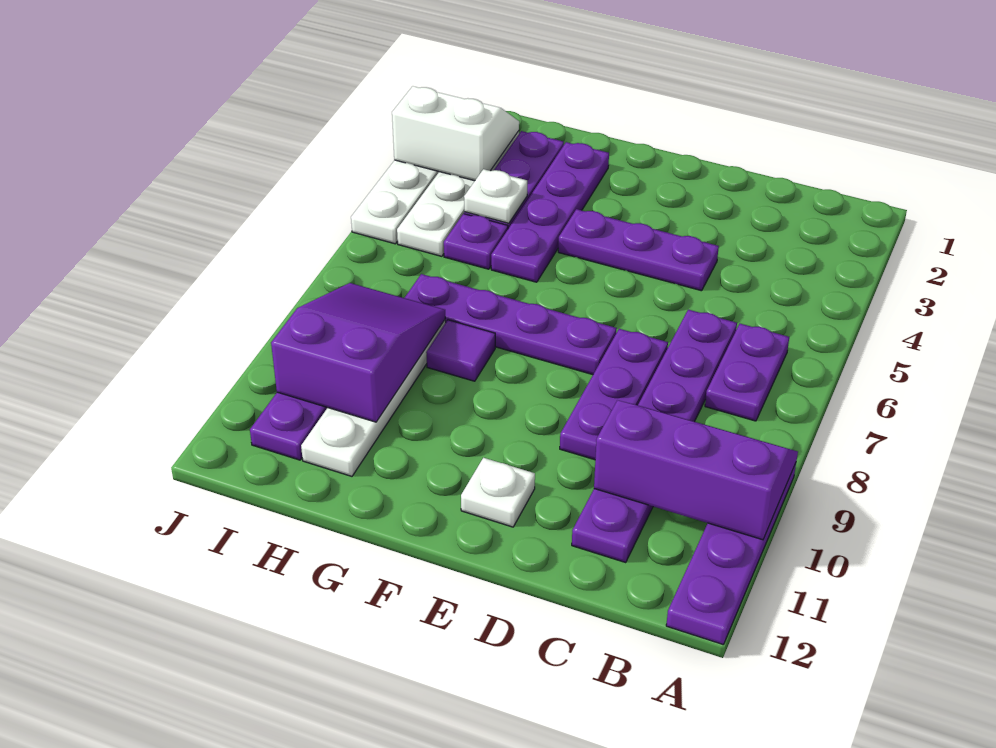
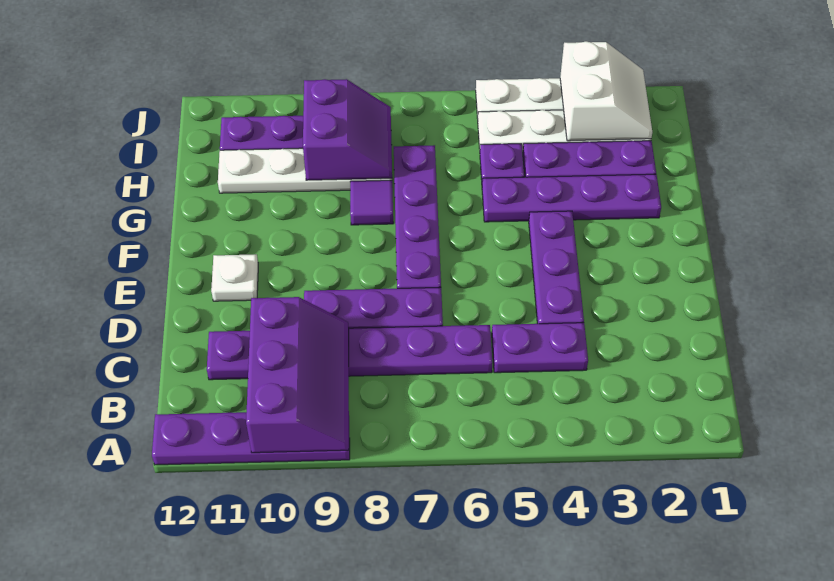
purple plate B6:B7 level 1 -> purple plate C4:C5 level 1
white plate H4 level 2 -> none
purple slope H8:I10 level 2 top 10 -> purple slope H8:I9 level 2 top 9

